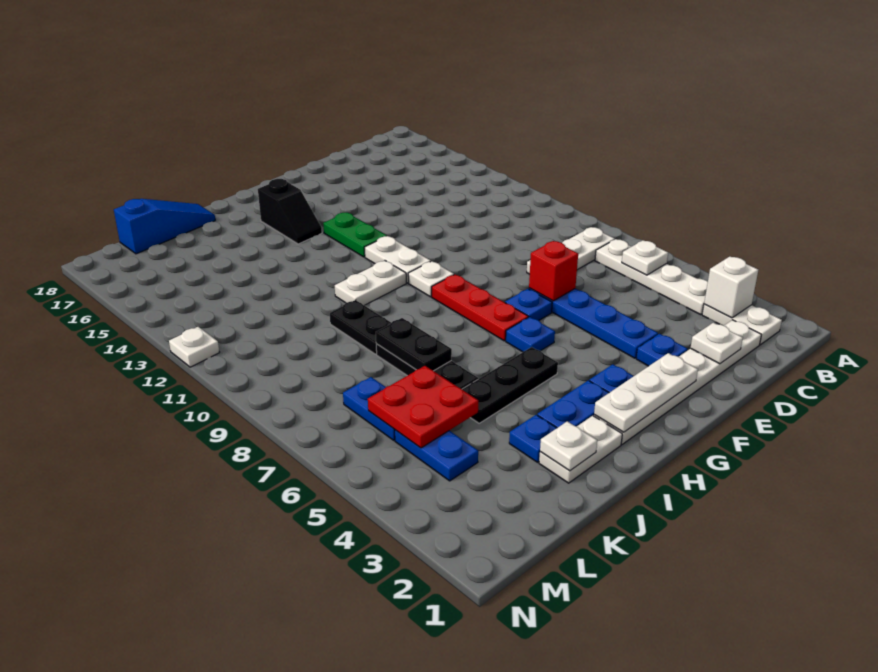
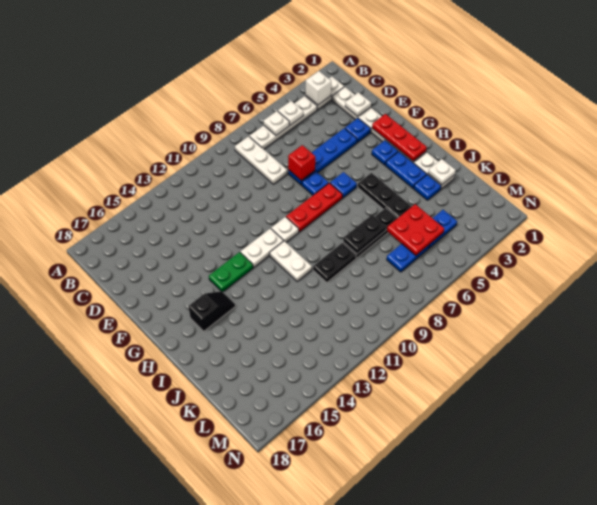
white plate F2:H2 level 2 -> red plate F2:H2 level 2
blue slope J18:L18 level 1 top L -> none
white plate N12 level 1 -> white plate B5 level 2

